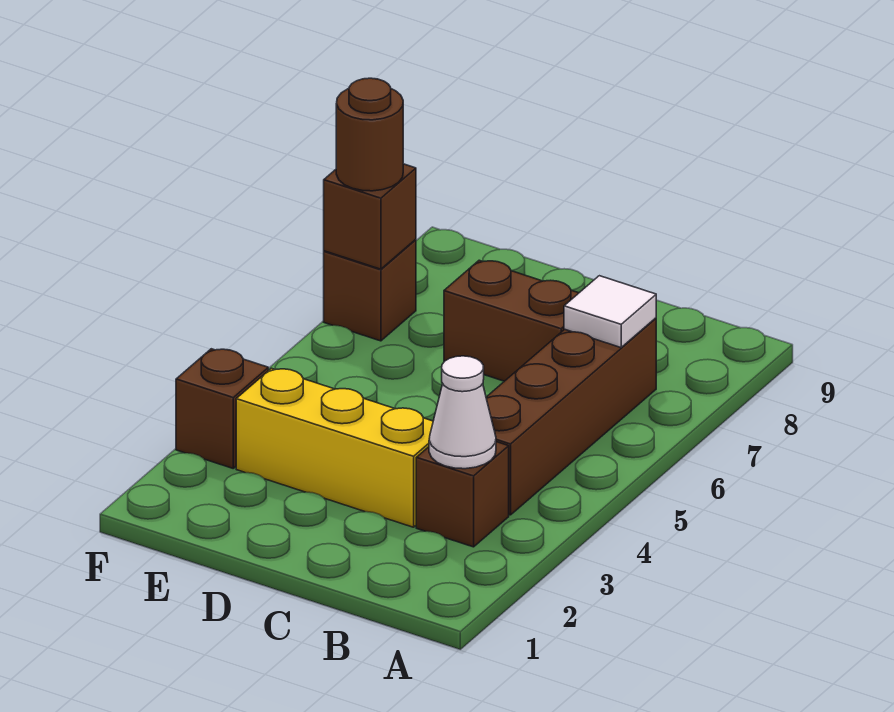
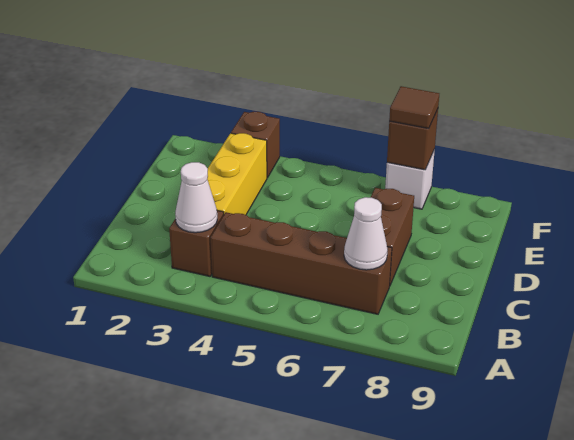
white tile B7 level 2 -> white cone B7 level 2
brown brick F7 level 1 -> white brick F7 level 1
brown round brick F7 level 3 -> brown tile F7 level 3

